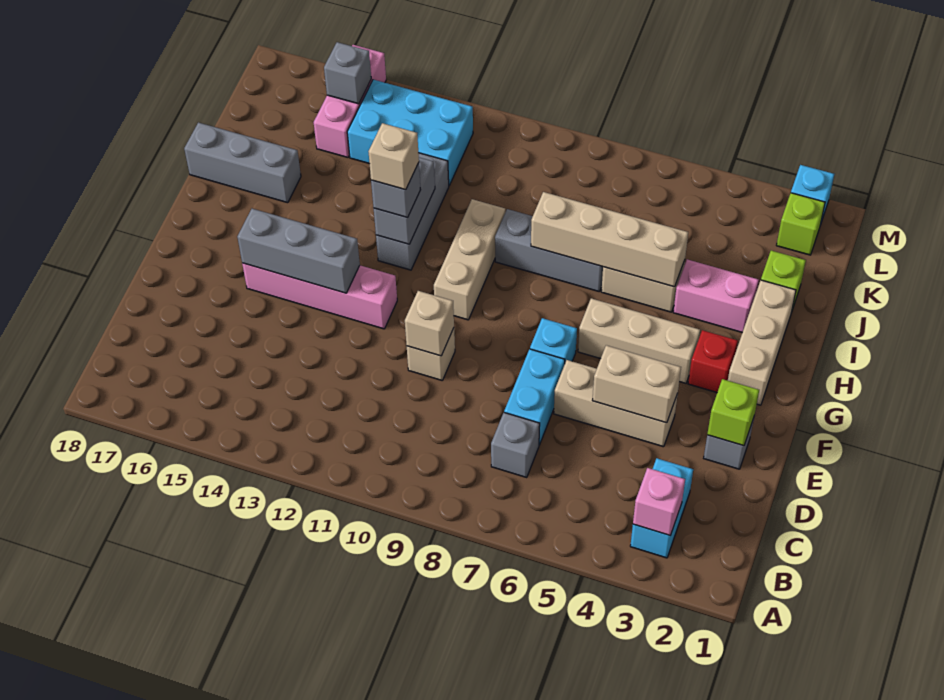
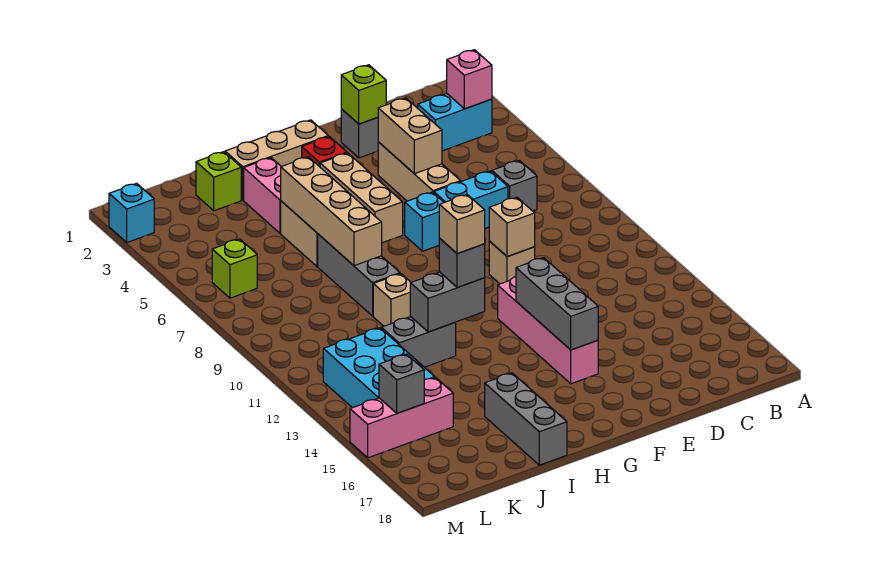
tan brick G10:I10 level 1 -> tan brick I10 level 1
grey brick H12:J12 level 1 -> grey brick I12:J12 level 1
lime brick L2 level 1 -> lime brick L6 level 1

